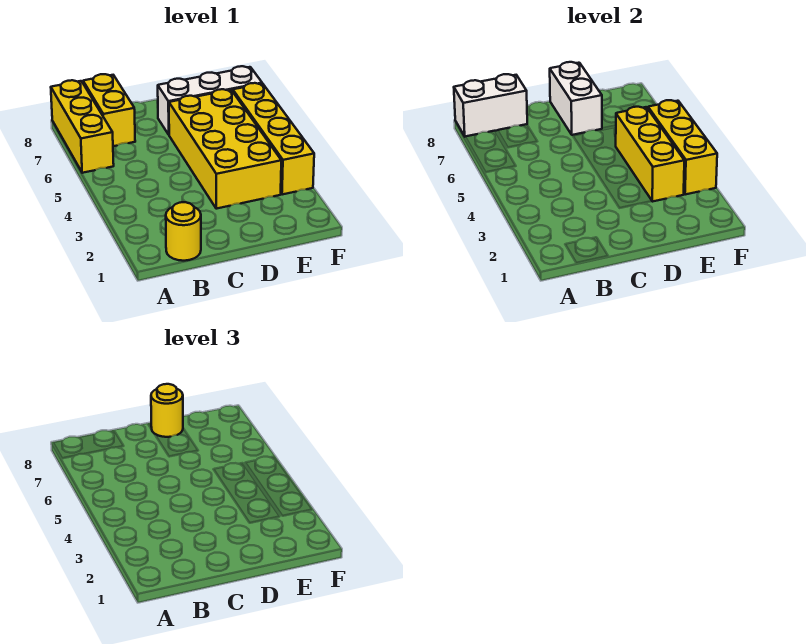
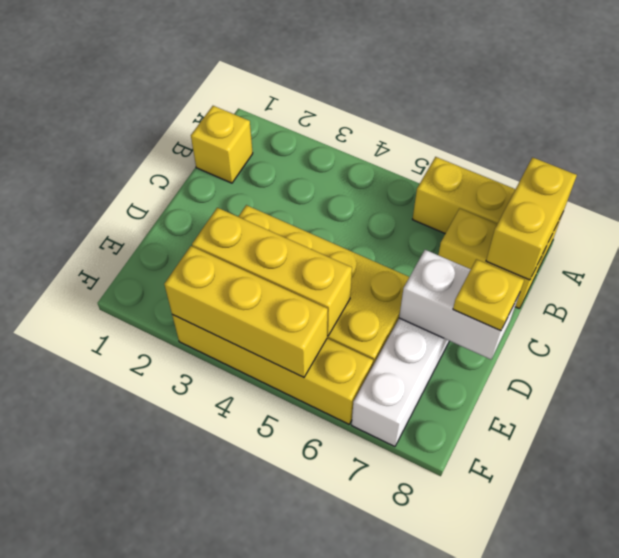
white brick A8:B8 level 2 -> yellow brick A8:B8 level 2
yellow round brick B1 level 1 -> yellow brick B1 level 1
yellow round brick D8 level 3 -> yellow plate D8 level 3

